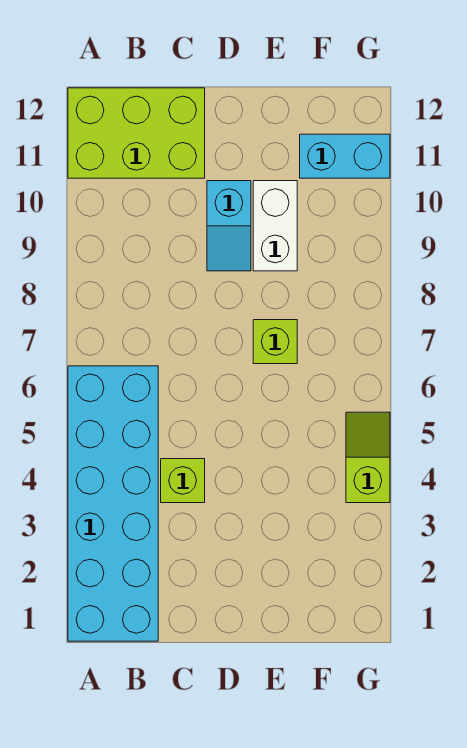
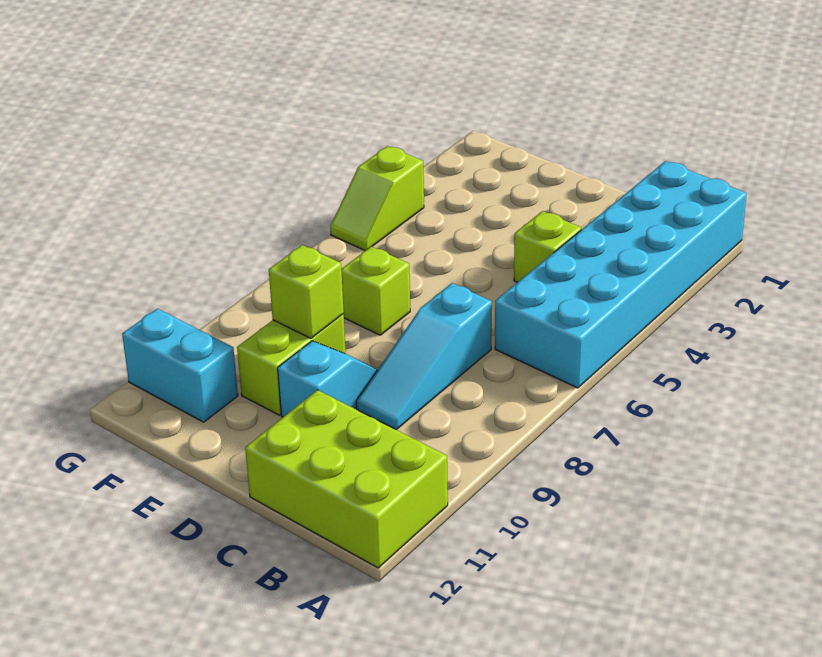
none -> cyan slope C7:C9 level 1 top 7
white brick E9:E10 level 1 -> lime brick E9:E10 level 1
none -> lime brick E9 level 2

